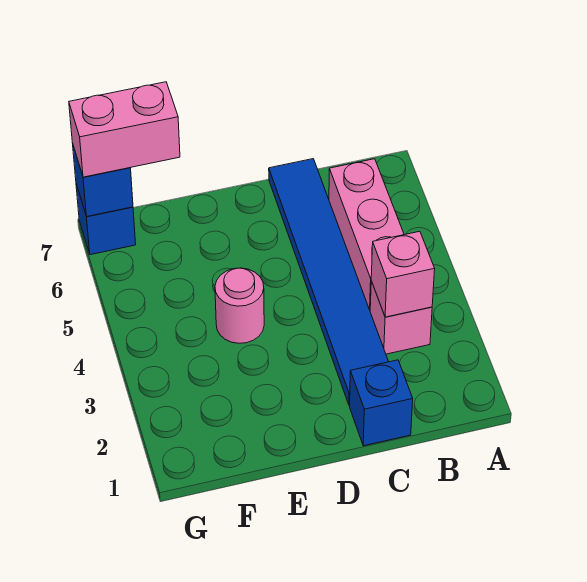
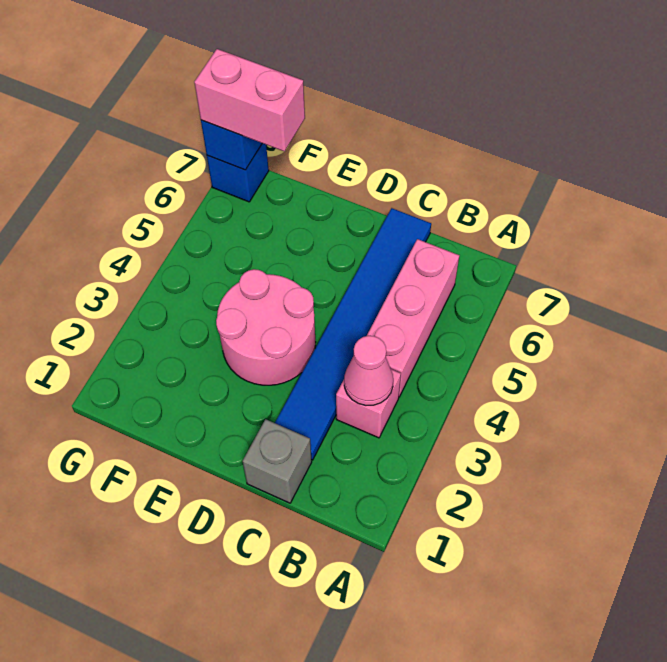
pink brick B3 level 2 -> pink cone B3 level 2
blue brick C1 level 1 -> grey brick C1 level 1
pink round brick E4 level 1 -> pink round brick D3:E4 level 1

